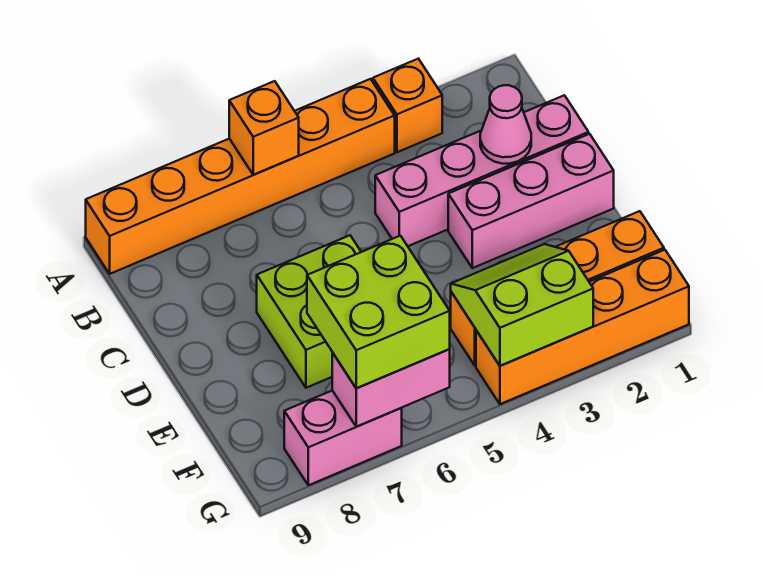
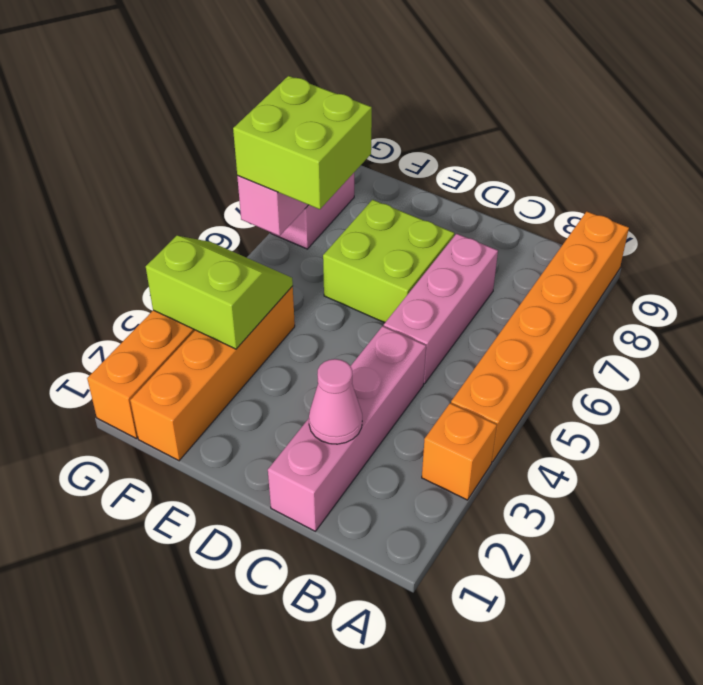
orange brick A6 level 2 -> none
pink brick D1:D3 level 1 -> pink brick C5:C7 level 1
lime slope F3:G4 level 2 top G -> lime slope F3:G4 level 2 top 3

